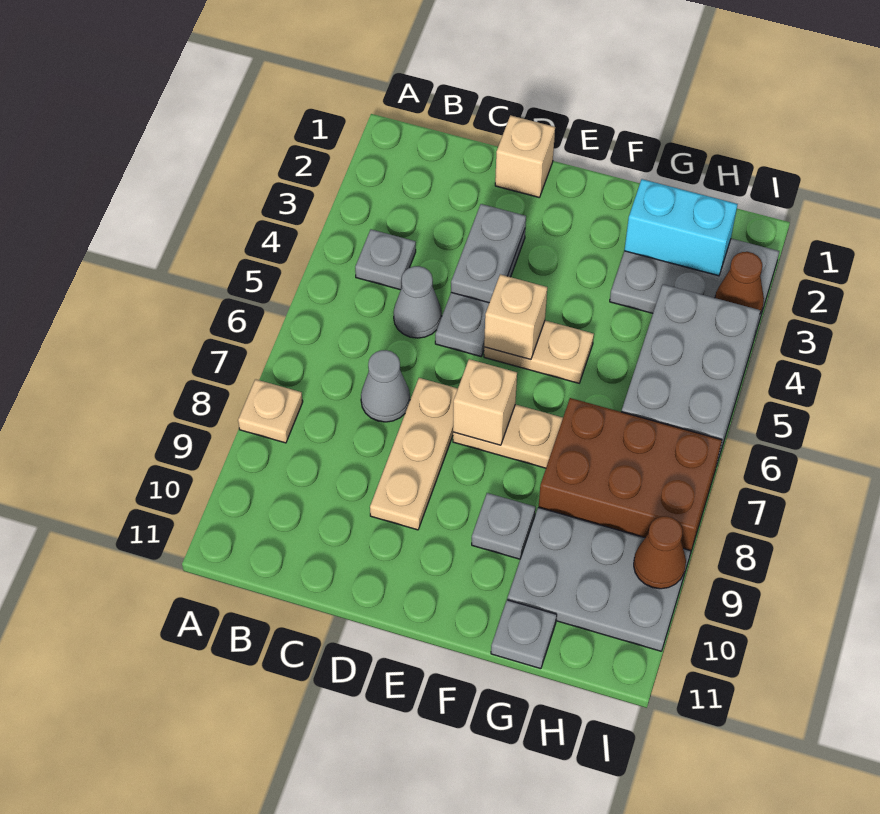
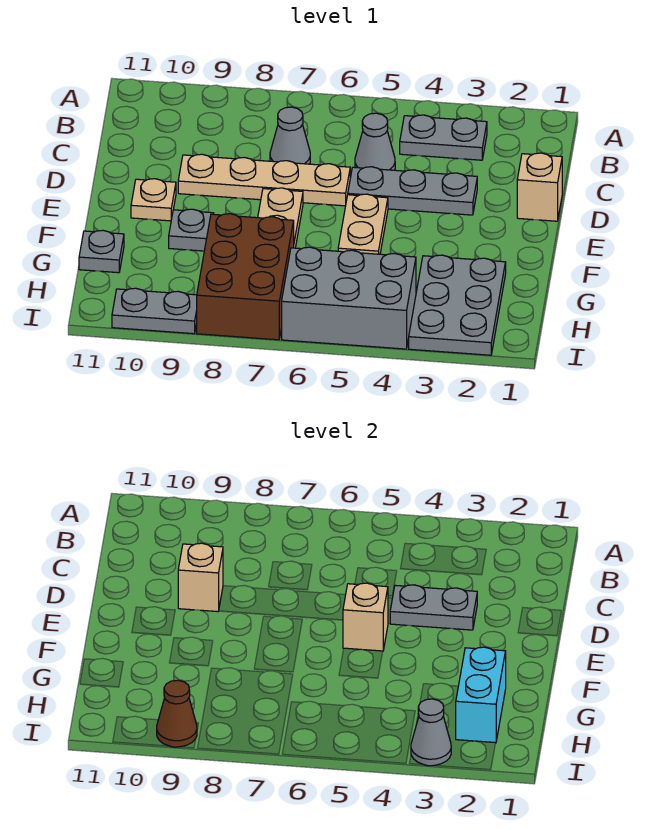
tan plate A8 level 1 -> tan plate E10 level 1
grey plate B4 level 1 -> grey plate B3:B4 level 1
tan plate D7:D9 level 1 -> tan plate D6:D9 level 1
tan brick E7 level 2 -> tan brick D9 level 2
grey plate G9:I10 level 1 -> grey plate I9:I10 level 1
brown cone I3 level 2 -> grey cone I3 level 2

